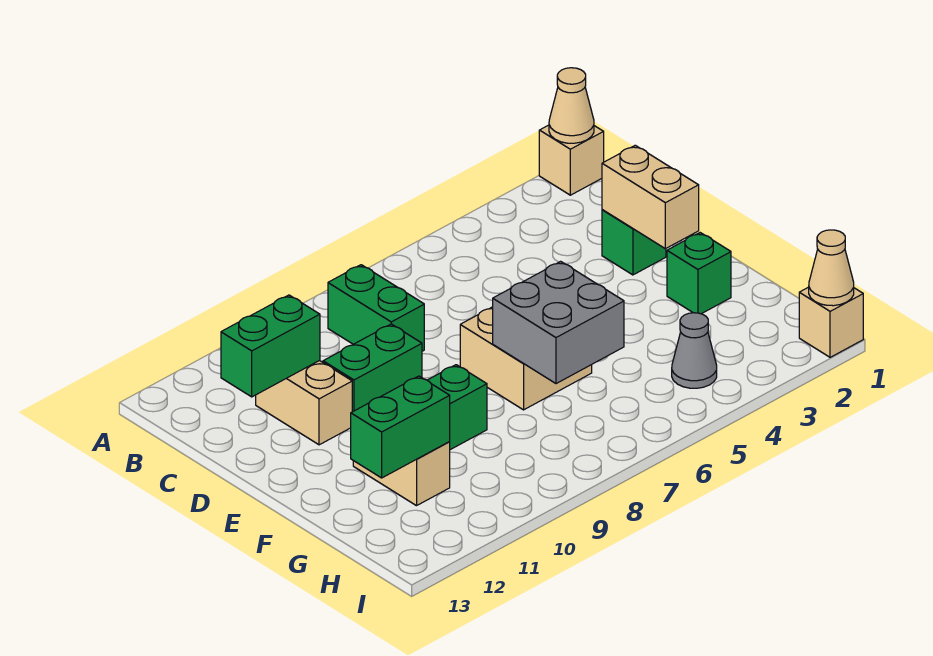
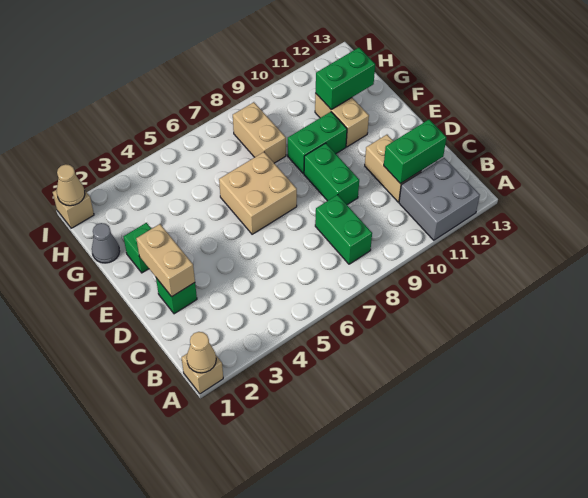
green brick D9:D10 level 1 -> green brick D9:E9 level 1
grey brick F6:G7 level 2 -> grey brick A11:B12 level 1
none -> tan brick G8:H8 level 1
grey cone H4 level 1 -> grey cone G1 level 1

